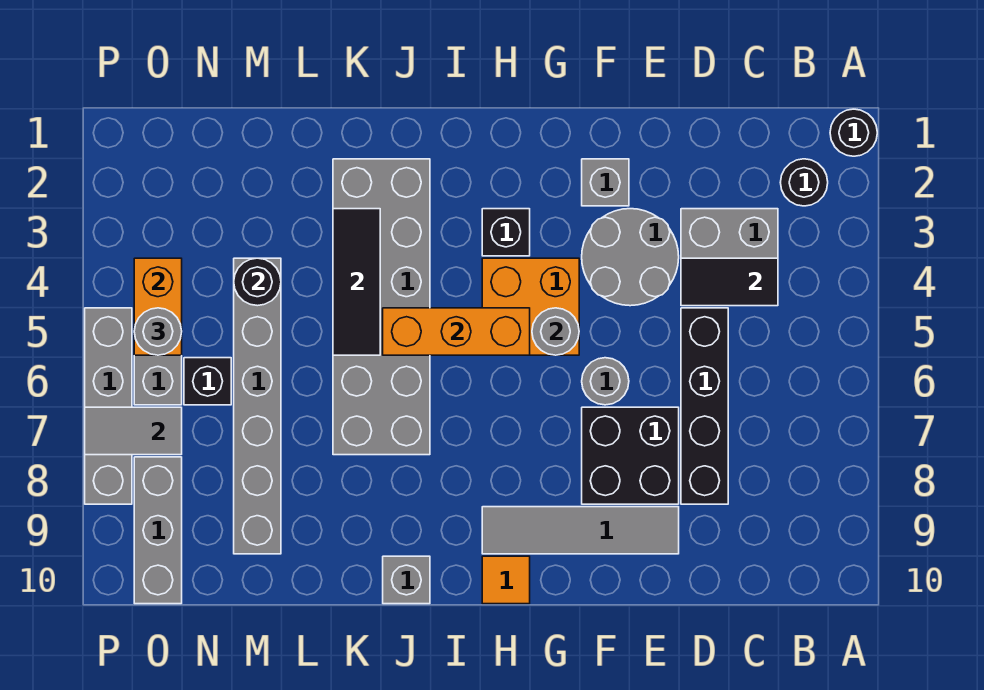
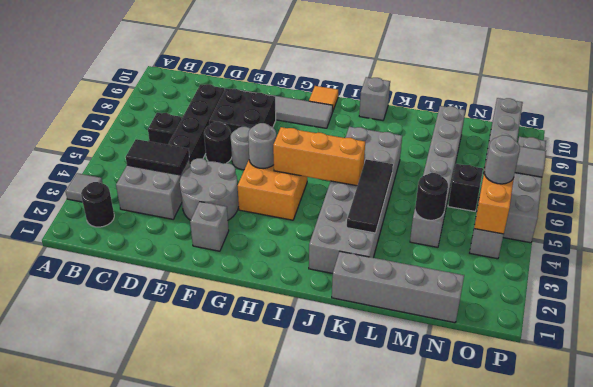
black round brick A1 level 1 -> black round brick E6 level 1
none -> grey tile A3 level 1
black brick H3 level 1 -> black brick C6 level 1
none -> grey brick K1:N1 level 1

